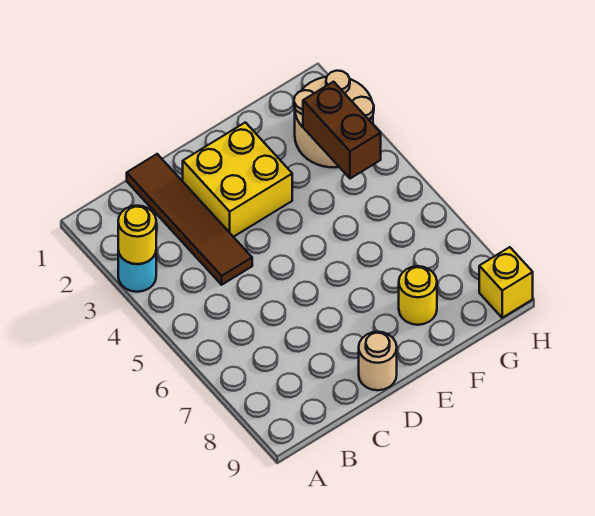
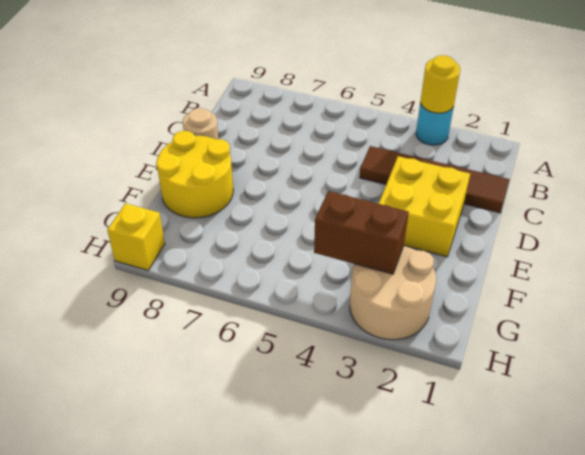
yellow round brick F8 level 1 -> yellow round brick E8:F9 level 1

